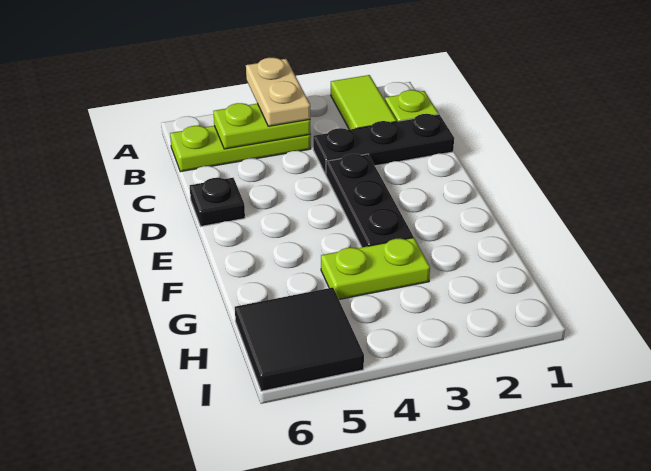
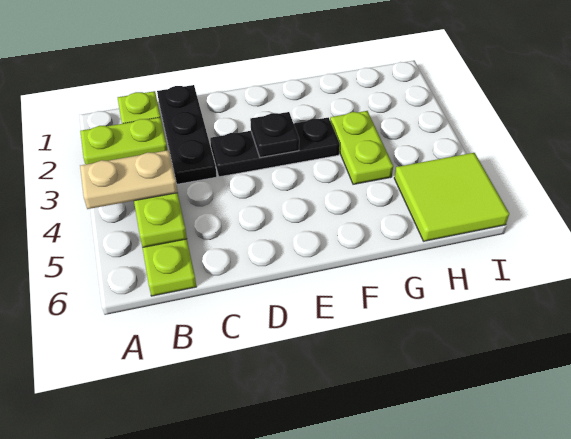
lime tile A2:B2 level 1 -> lime plate A2:B2 level 1
black plate D6 level 1 -> black plate E3 level 2
black tile H5:I6 level 1 -> lime tile H5:I6 level 1

